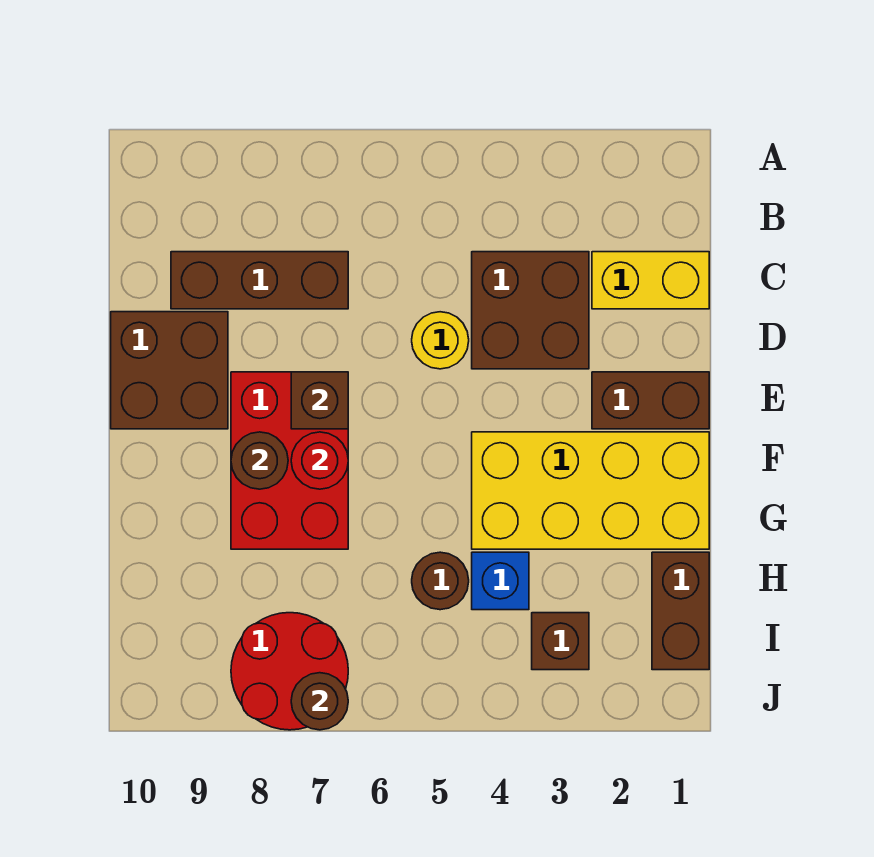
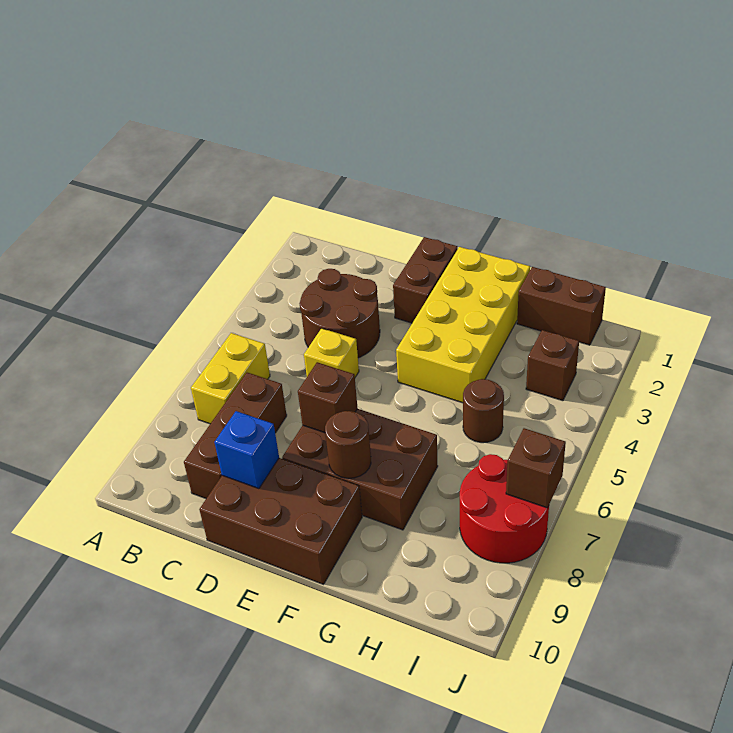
yellow brick C1:C2 level 1 -> yellow brick B6:B7 level 1
brown brick C3:D4 level 1 -> brown round brick C3:D4 level 1
yellow round brick D5 level 1 -> yellow brick D5 level 1
brown brick D9:E10 level 1 -> brown brick D9:F10 level 1
red brick E7:G8 level 1 -> brown brick E7:G8 level 1
red round brick F7 level 2 -> none
blue brick H4 level 1 -> blue brick D9 level 2
brown round brick J7 level 2 -> brown brick J7 level 2

